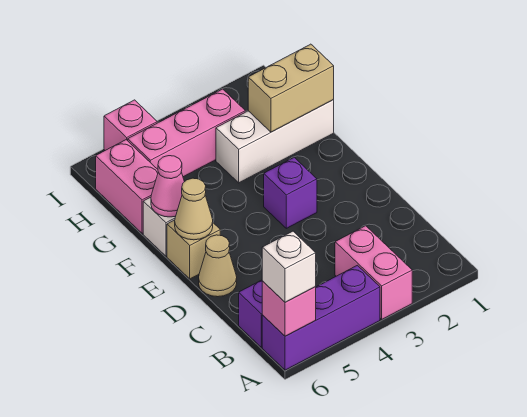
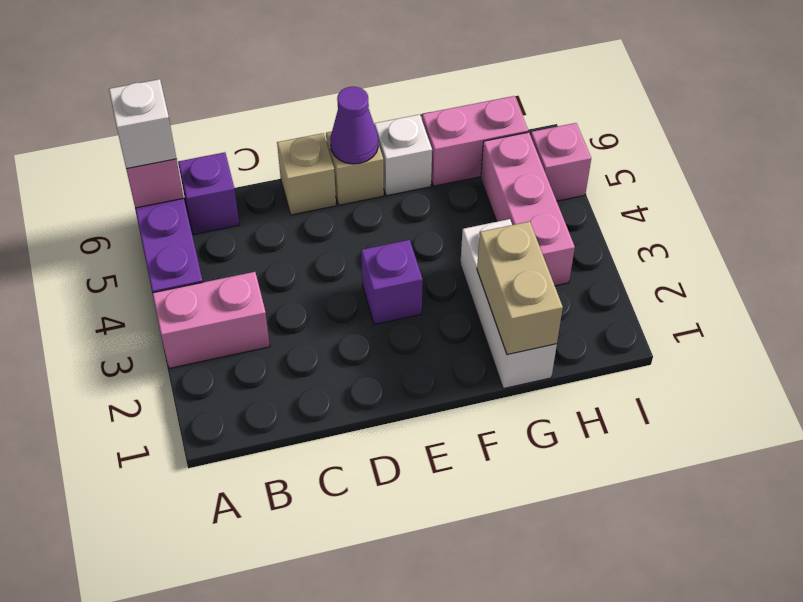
tan cone D6 level 1 -> tan brick D6 level 1
tan cone E6 level 2 -> purple cone E6 level 2
pink cone F6 level 2 -> none

